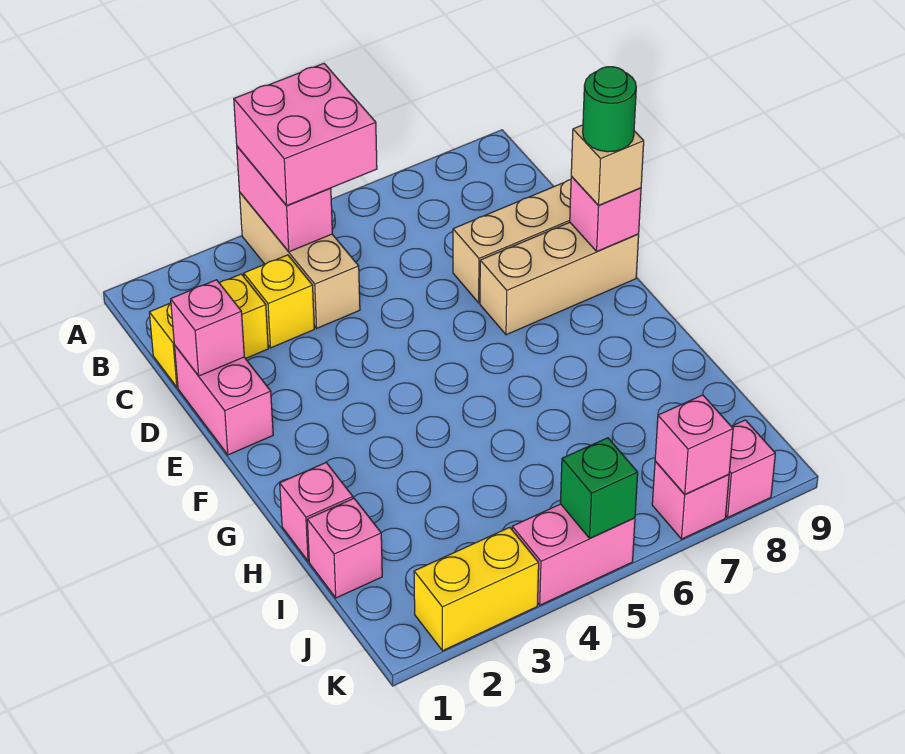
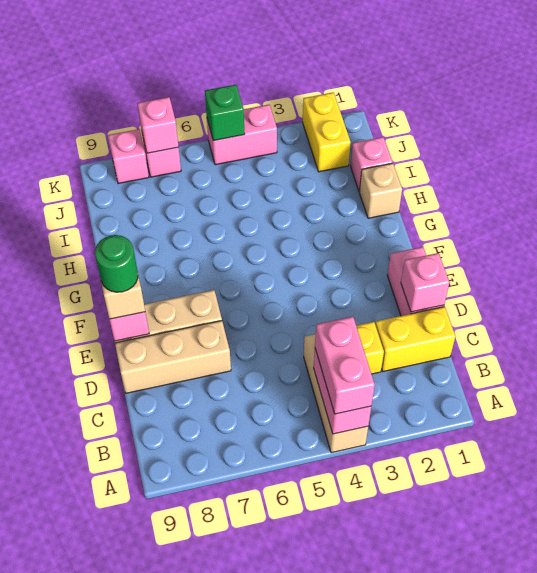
pink brick A4:B5 level 3 -> pink brick A4:B4 level 3
pink brick H1 level 1 -> tan brick H1 level 1
yellow brick K2:K3 level 1 -> yellow brick J2:K2 level 1

